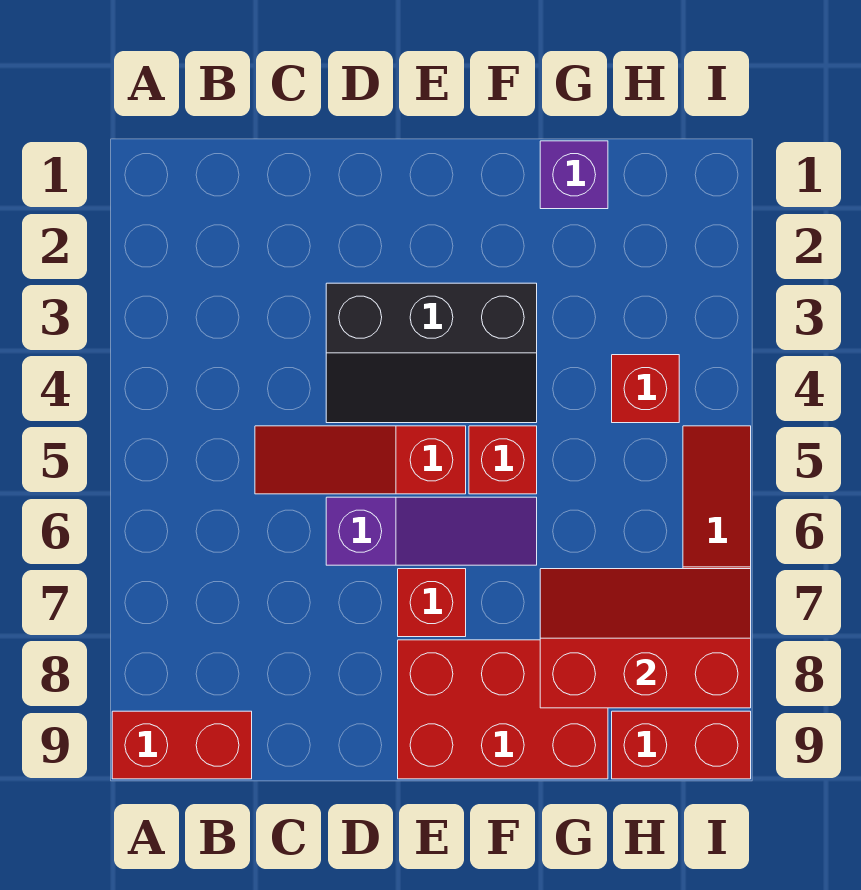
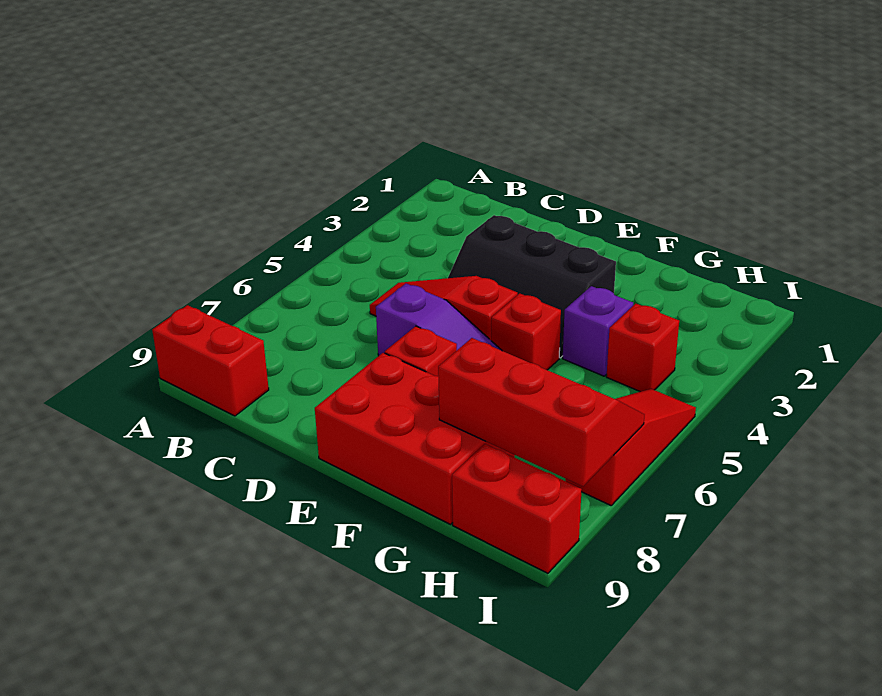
purple brick G1 level 1 -> purple brick G4 level 1

